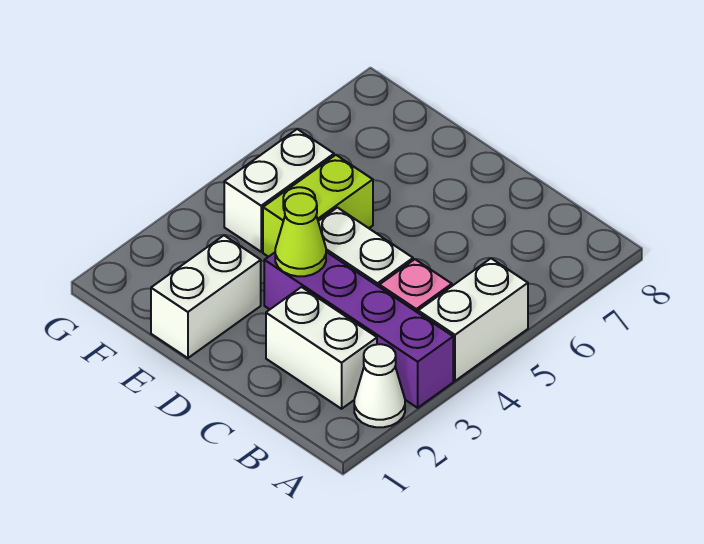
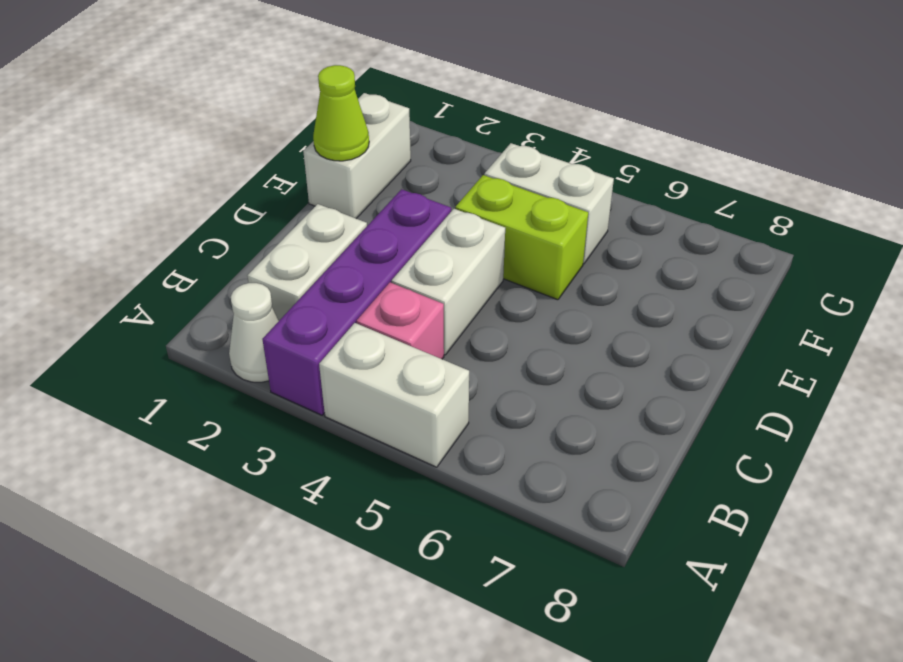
lime cone D3 level 2 -> lime cone E1 level 2
white brick E1:E2 level 1 -> white brick E1:F1 level 1

